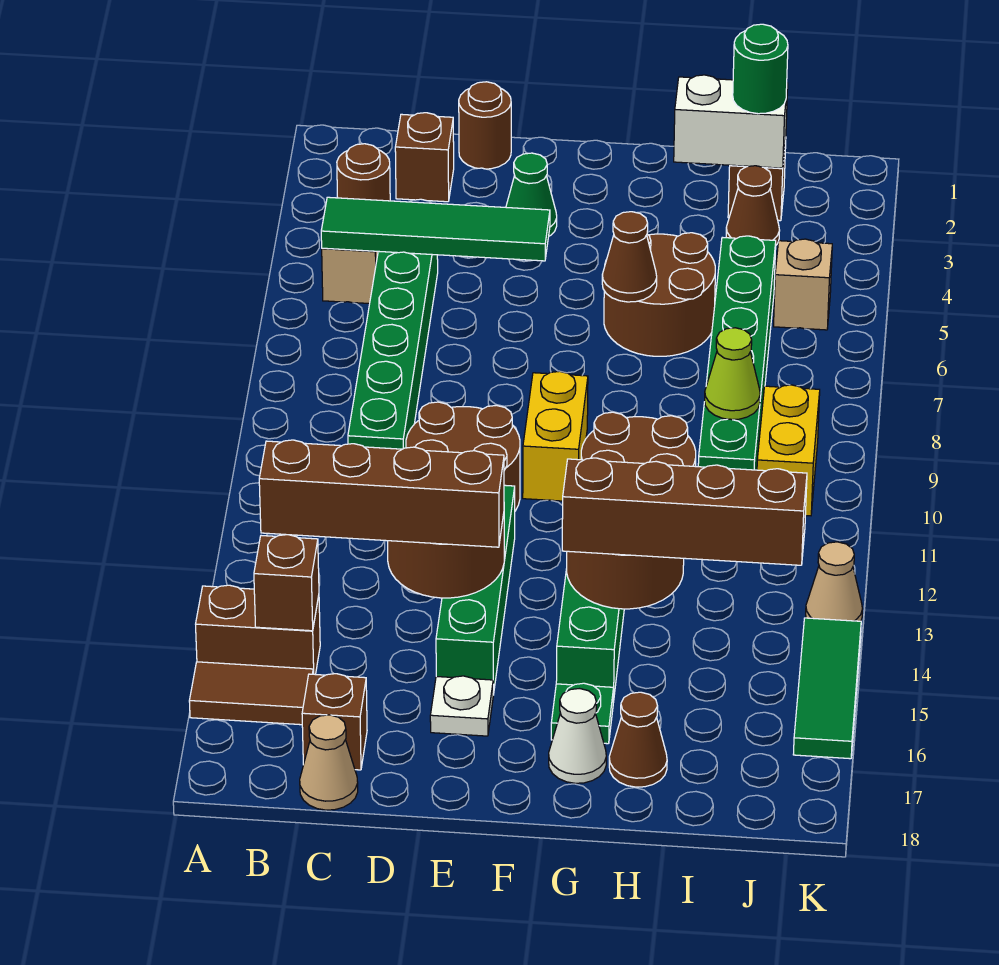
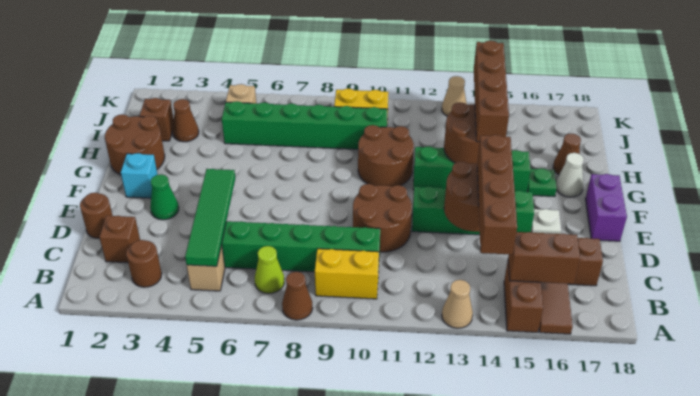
brown brick B15 level 2 -> brown brick B15:B16 level 2
tan cone C18 level 1 -> tan cone A13 level 1
none -> purple brick E18:F18 level 1
none -> cyan brick F2 level 1
yellow brick F9:F10 level 1 -> yellow brick B9:B10 level 1
brown round brick G5:H6 level 1 -> brown round brick G1:H2 level 1
brown cone G6 level 2 -> brown cone A8 level 1
white brick H2:I2 level 2 -> none
green round brick I2 level 3 -> none
lime cone I9 level 2 -> lime cone B7 level 1
green tile K14:K16 level 1 -> none

